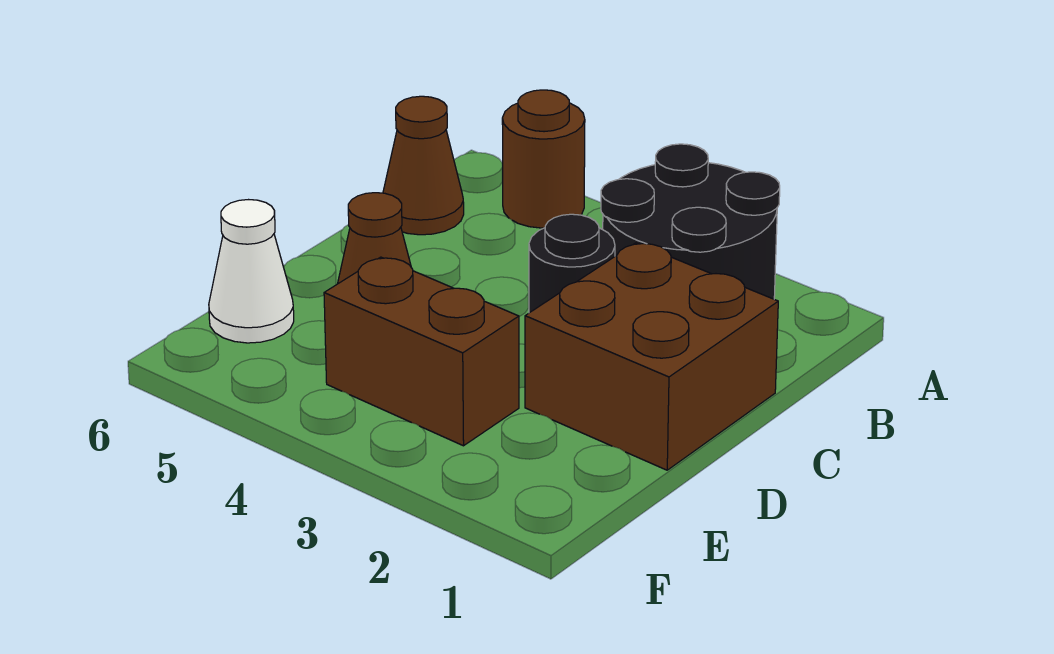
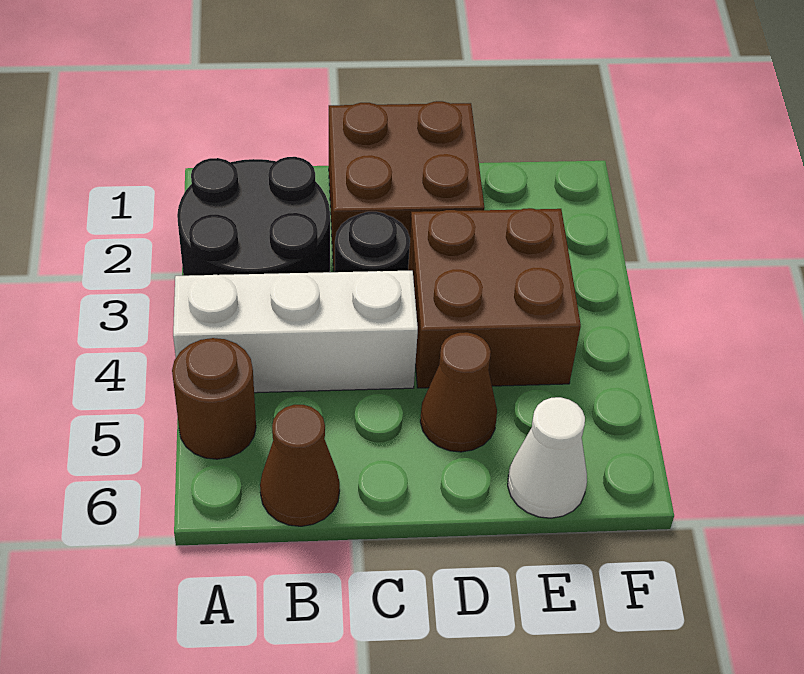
none -> white brick A4:C4 level 1
brown brick E3:E4 level 1 -> brown brick D3:E4 level 1

